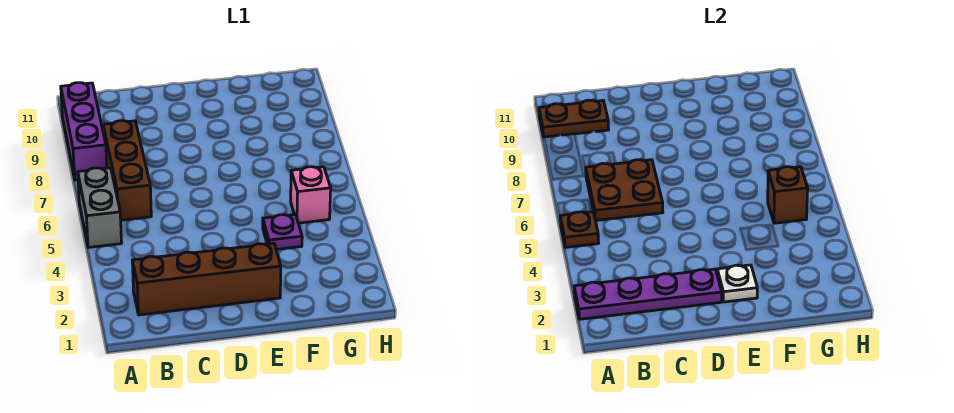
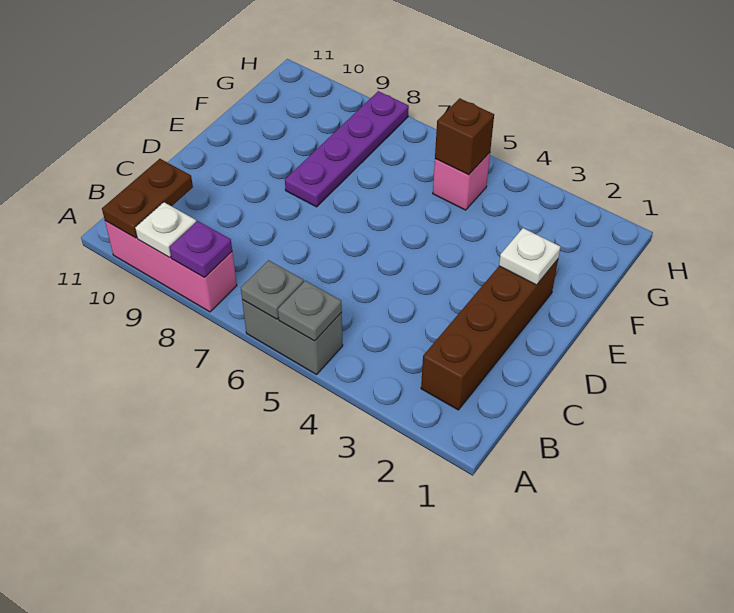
purple plate A2:D2 level 2 -> purple plate E8:H8 level 1
brown plate A5 level 2 -> grey plate A5 level 2
none -> grey plate A6 level 2
purple brick A8:A10 level 1 -> pink brick A8:A10 level 1
none -> white plate A9 level 2
brown brick B6:B8 level 1 -> none
brown plate B6:C7 level 2 -> none
purple plate F4 level 1 -> purple plate A8 level 2

